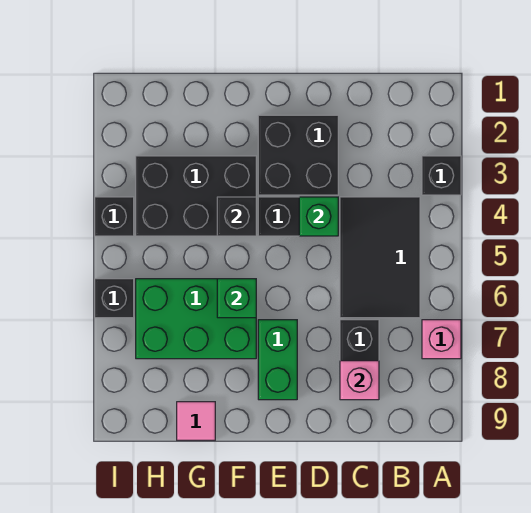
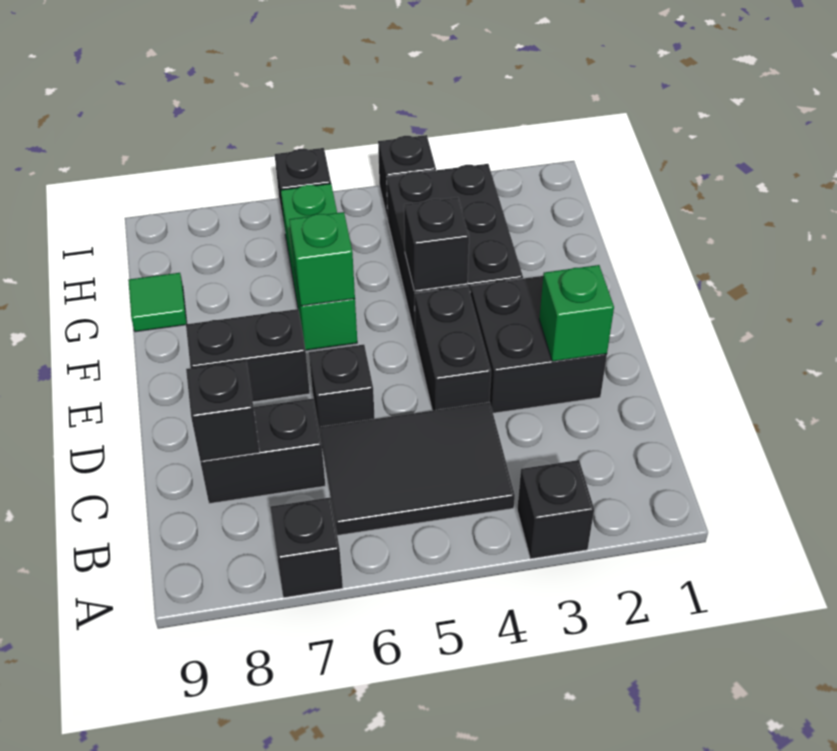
pink brick A7 level 1 -> black brick A7 level 1
pink brick C8 level 2 -> black brick C8 level 2
green brick D4 level 2 -> green brick D2 level 2
none -> black brick D6 level 1
green brick E7:E8 level 1 -> black brick E7:E8 level 1
green brick F6:H7 level 1 -> green brick F6:H6 level 1
pink tile G9 level 1 -> green tile G9 level 1

